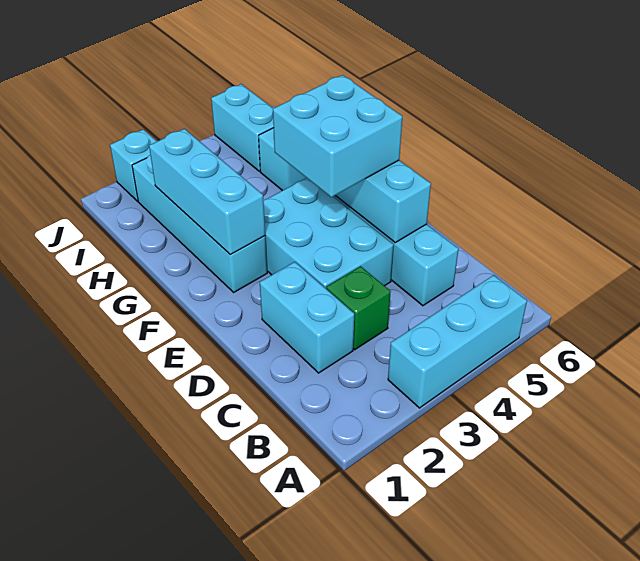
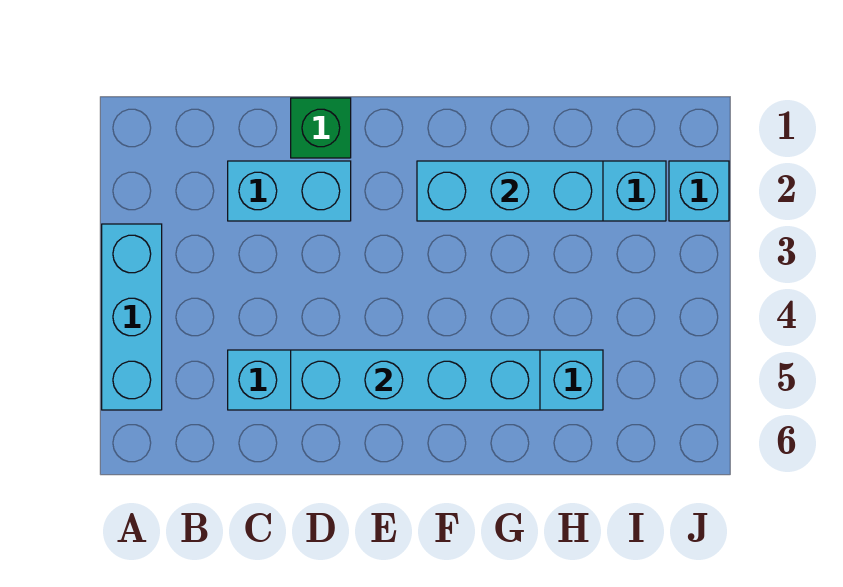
green brick C3 level 1 -> green brick D1 level 1
cyan brick D3:F4 level 1 -> none
cyan brick E4:F5 level 3 -> none
cyan brick I5:J5 level 1 -> none

